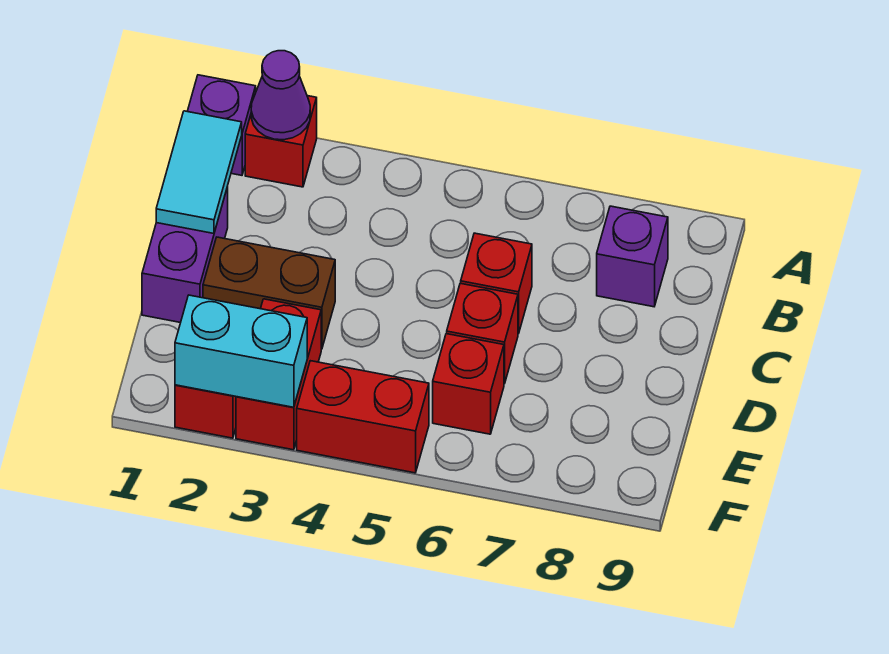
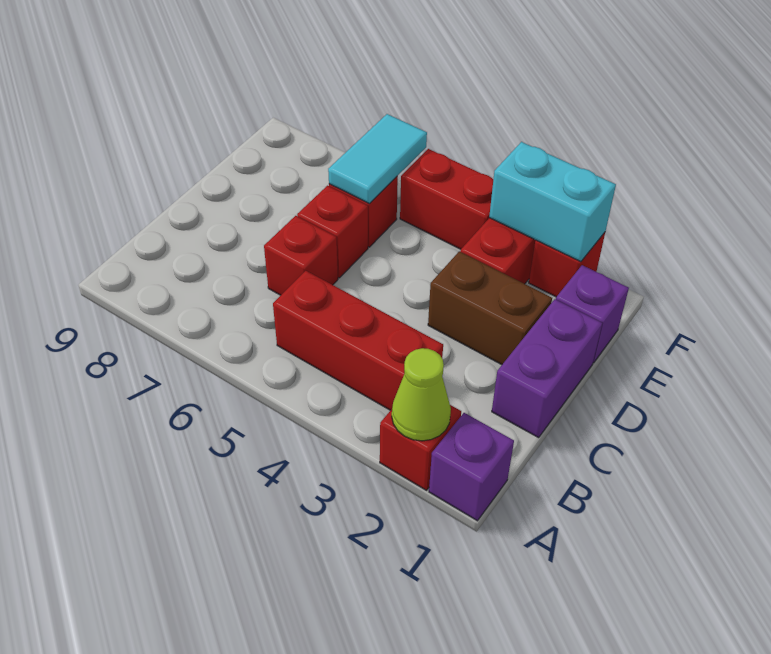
purple cone A2 level 2 -> lime cone A2 level 2
cyan tile B1:C1 level 2 -> cyan tile E6:F6 level 2
none -> red brick B3:B5 level 1
purple brick B8 level 1 -> purple brick E1 level 1

